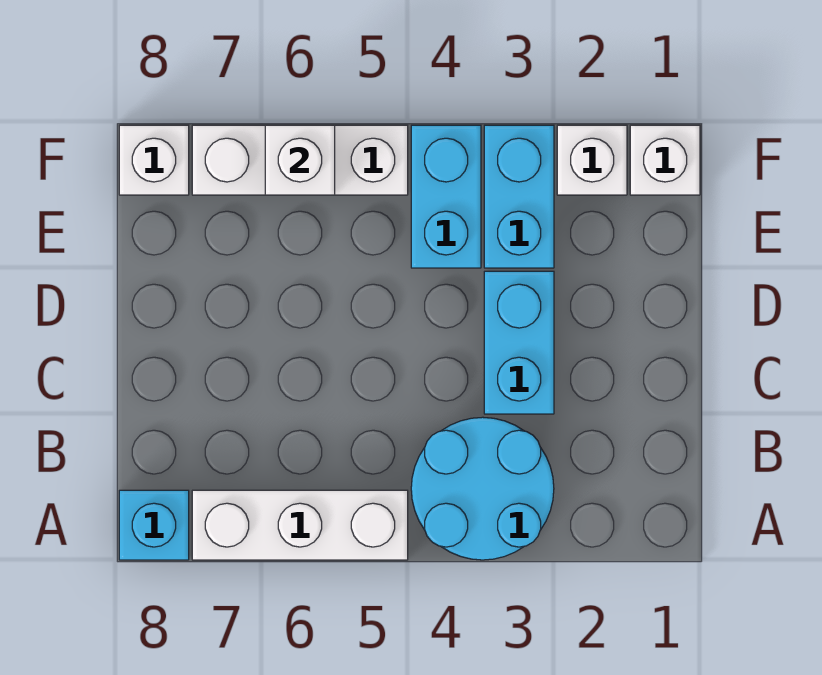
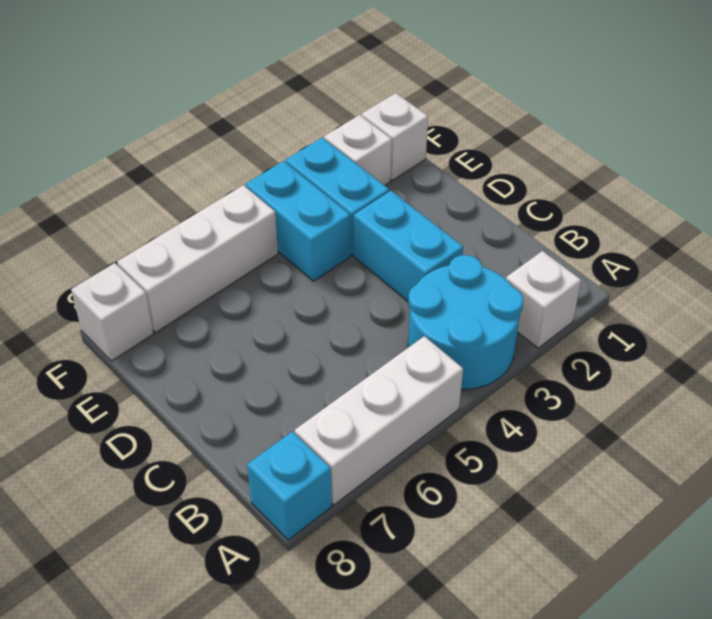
white brick F6 level 2 -> white brick A2 level 1

